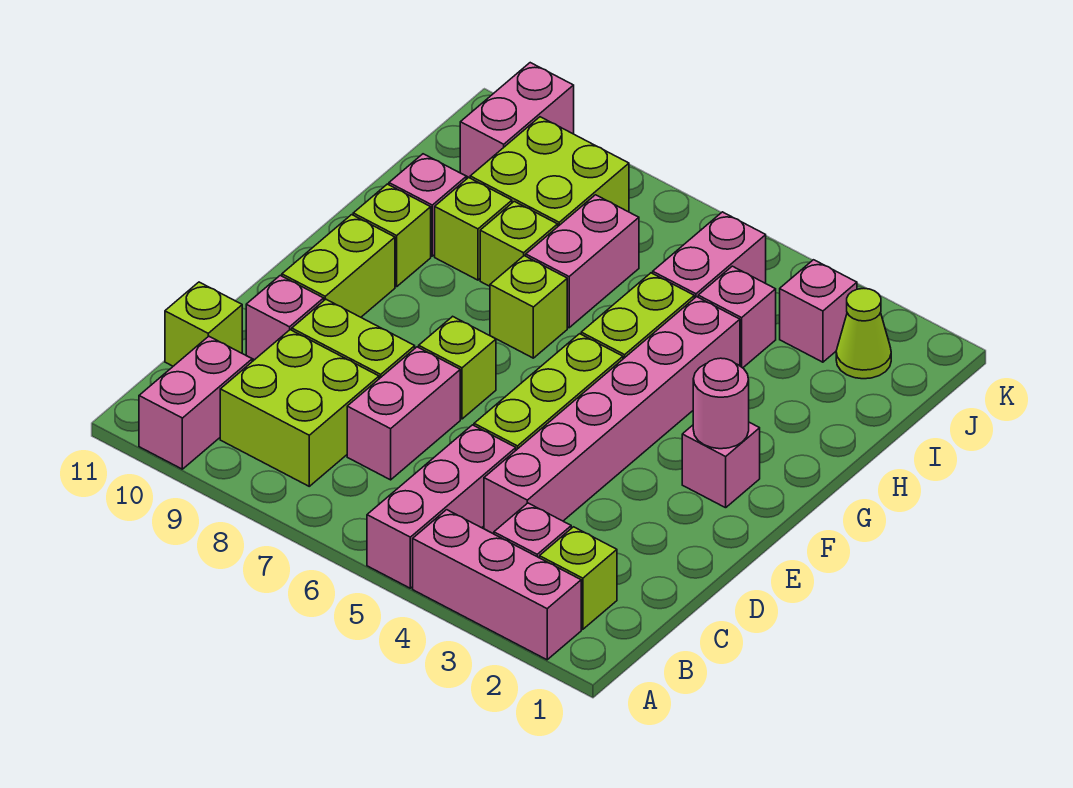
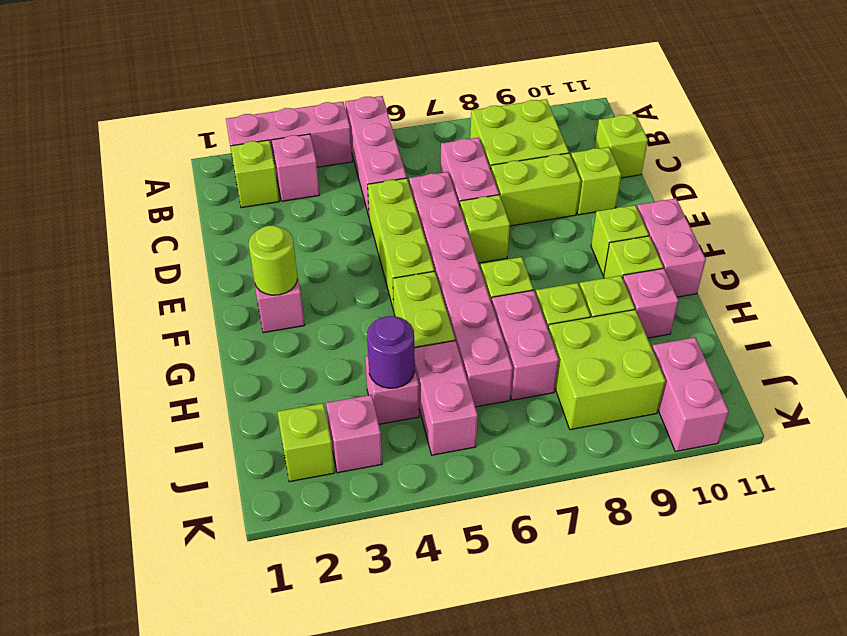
pink brick A10:B10 level 1 -> pink brick F11:G11 level 1
pink brick C4:H4 level 1 -> pink brick D6:I6 level 1
pink brick D10 level 1 -> lime brick D10 level 1
lime brick E10:F10 level 1 -> lime brick F10 level 1
pink round brick F2 level 2 -> lime round brick F2 level 2
none -> purple round brick I4 level 2
lime cone J2 level 1 -> lime brick J2 level 1

